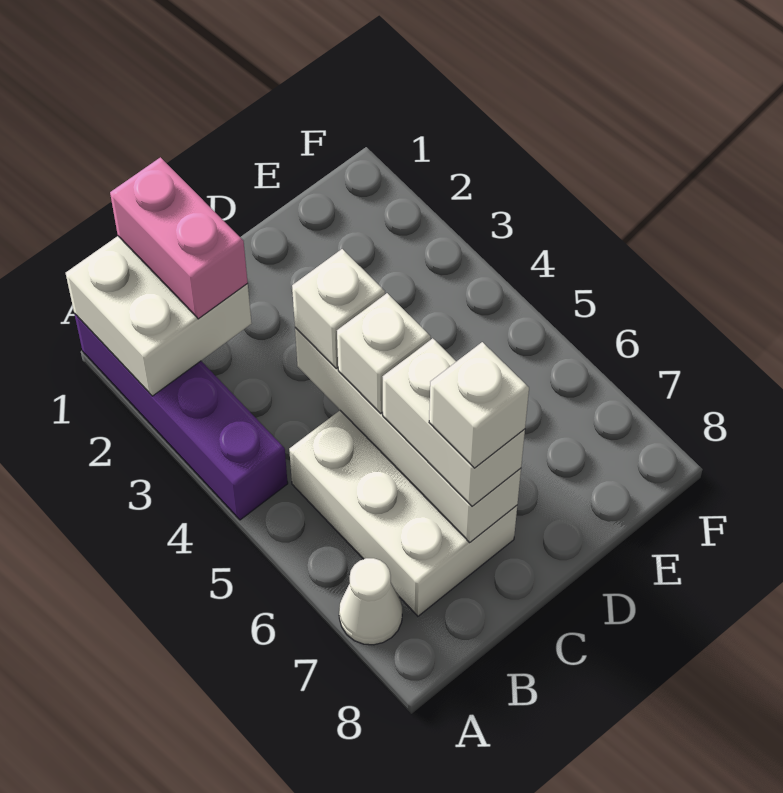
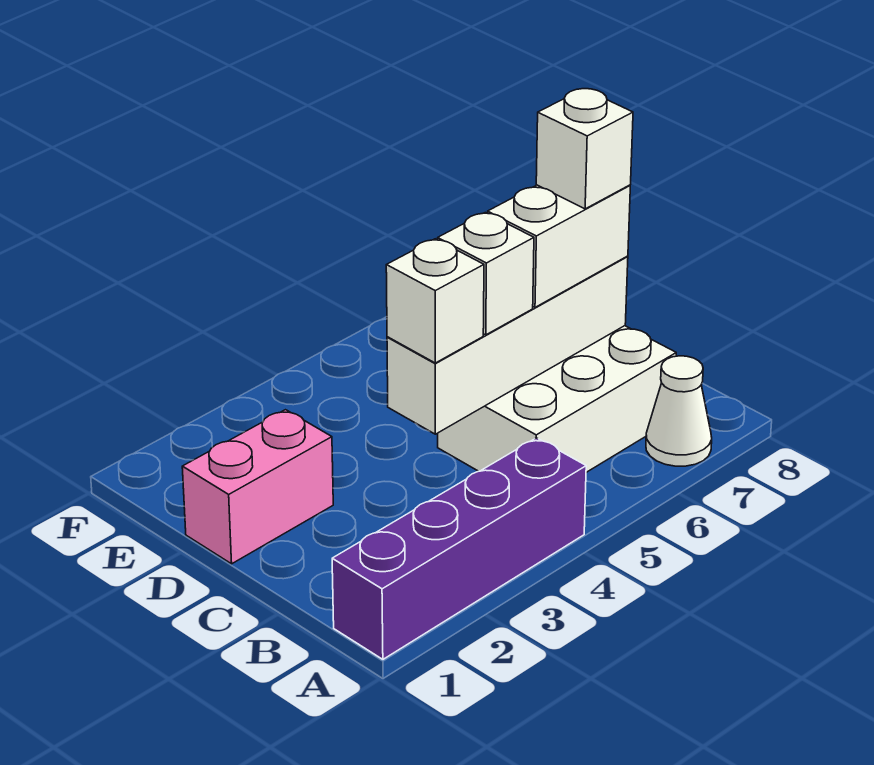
white brick A1:B2 level 2 -> none
pink brick B1:B2 level 3 -> pink brick D1:D2 level 1

